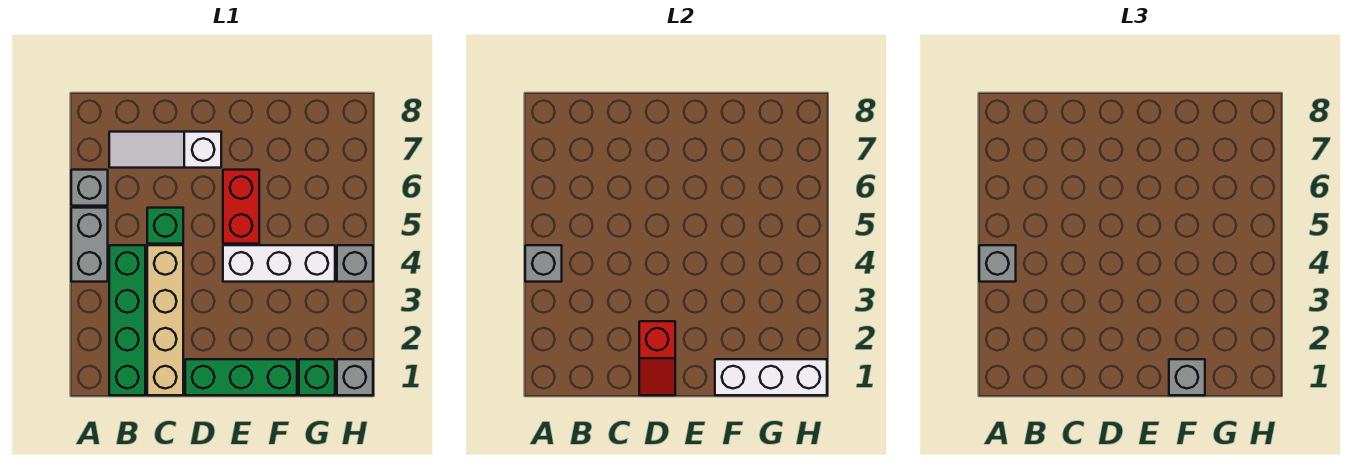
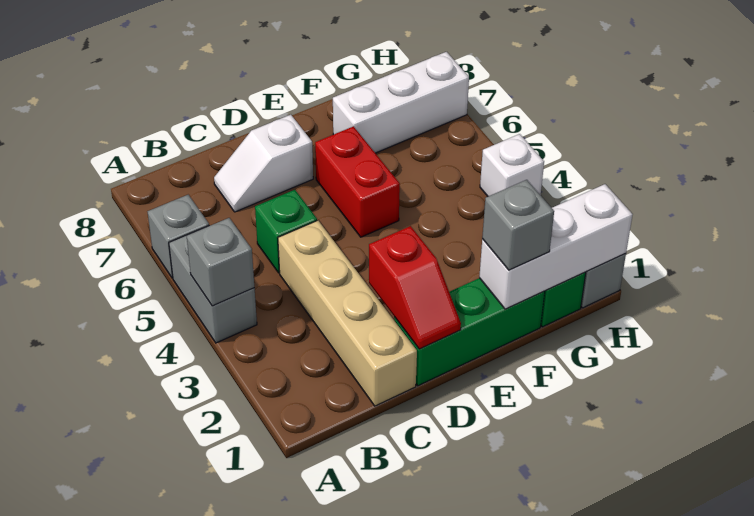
grey brick A4 level 3 -> none
green brick B1:B4 level 1 -> none
white slope B7:D7 level 1 top D -> white slope C7:D7 level 1 top D
white brick E4:G4 level 1 -> white brick F7:H7 level 1
grey brick H4 level 1 -> white brick H4 level 1

